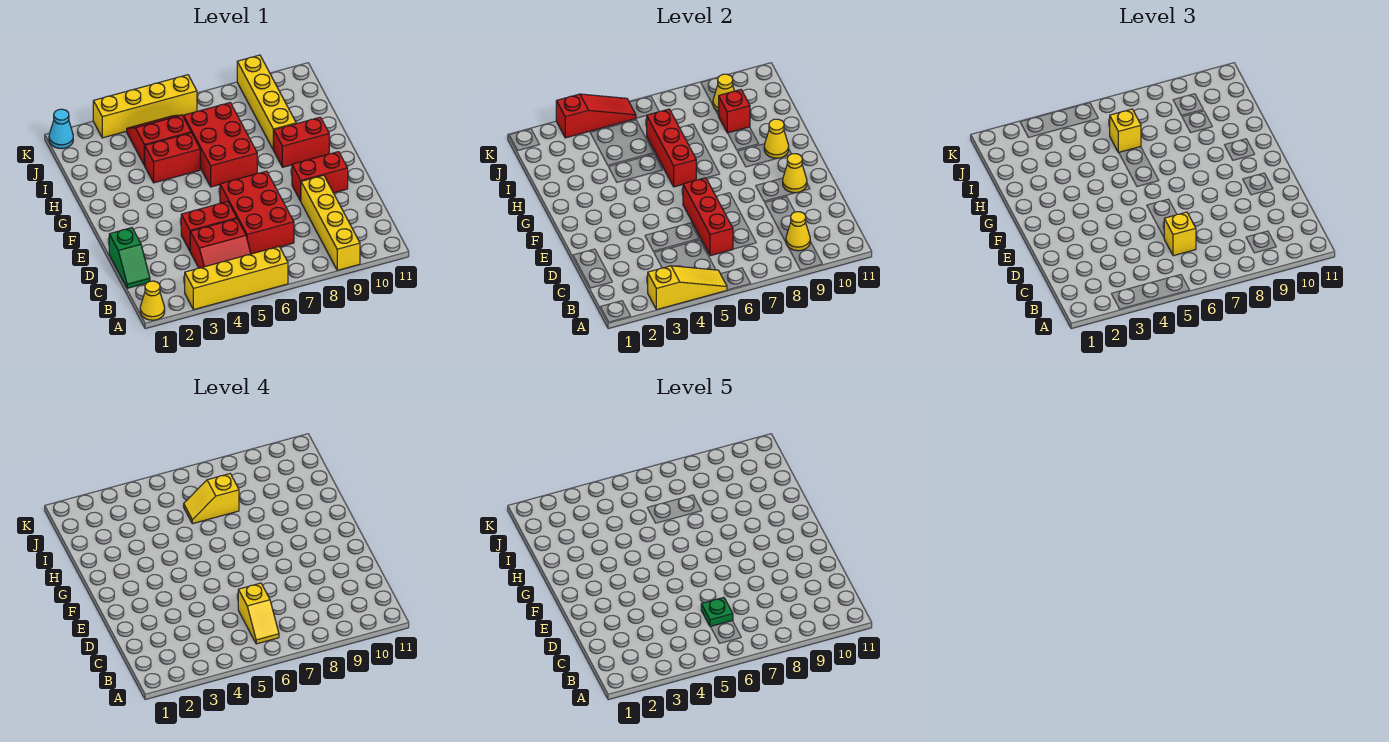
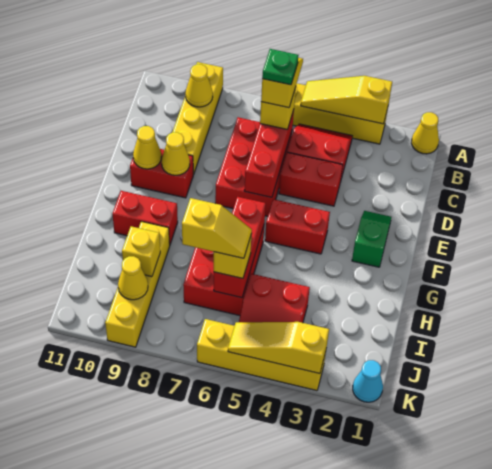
green slope C1:D1 level 1 top D -> green slope E2:F2 level 1 top F
yellow cone G10 level 2 -> yellow cone E9 level 2
red brick H4:H5 level 1 -> red brick F4:F5 level 1
red brick I9 level 2 -> yellow brick I9 level 2
red slope K3:K5 level 2 top 3 -> yellow slope K3:K5 level 2 top 3

